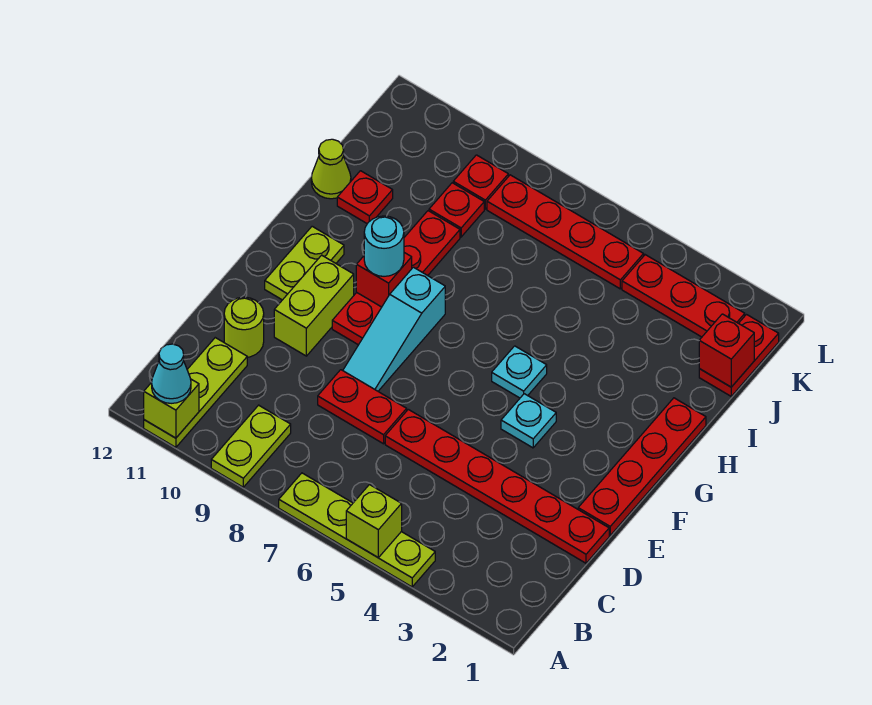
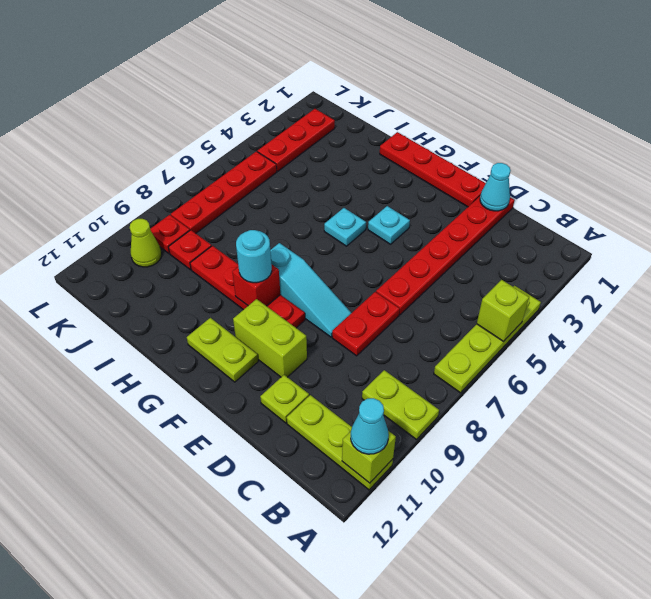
none -> cyan cone D1 level 2
lime round brick D11 level 1 -> lime plate D11 level 1
red plate I11 level 1 -> none
lime cone I12 level 1 -> lime cone K10 level 1
red plate J1:K1 level 1 -> none
red brick J1 level 2 -> none

